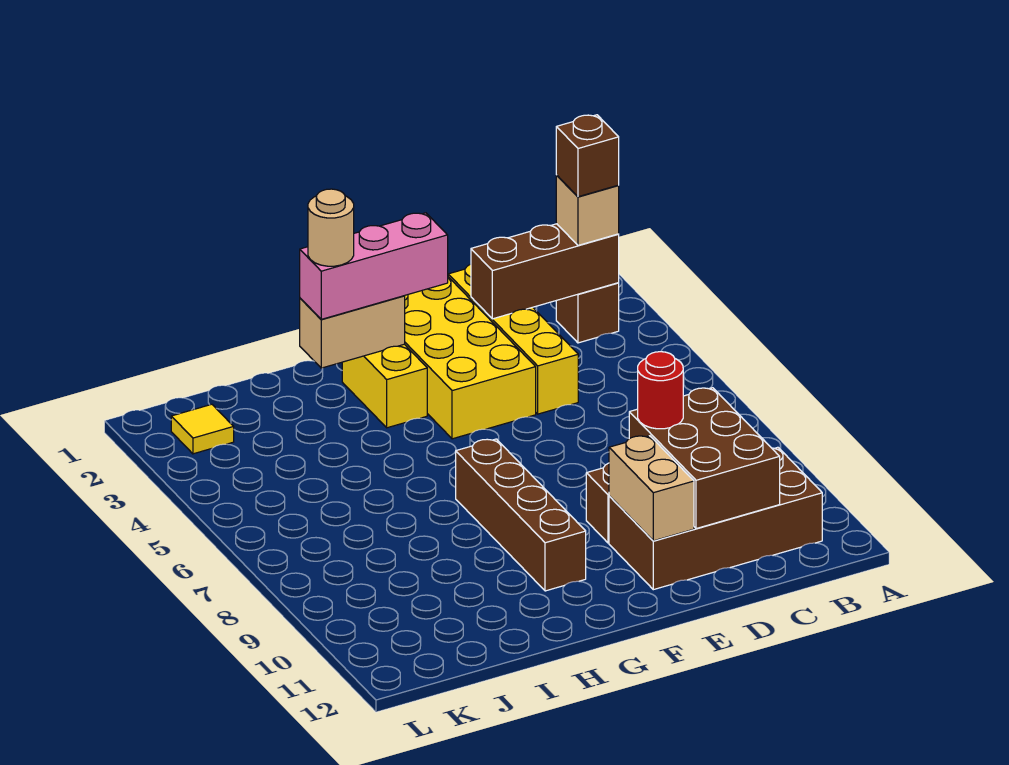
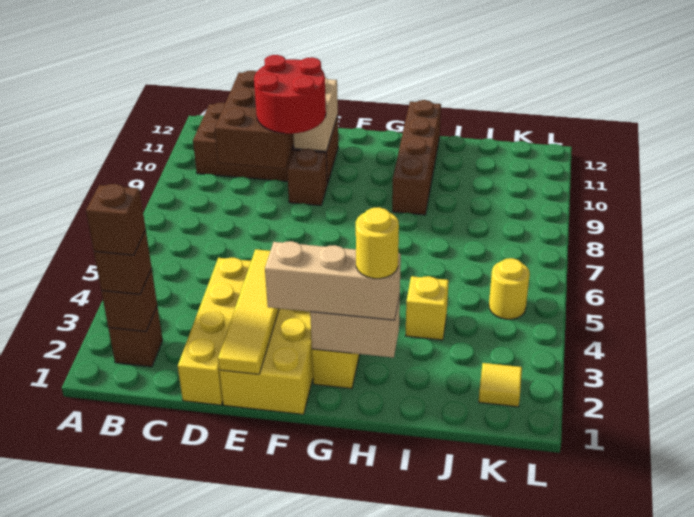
brown brick B2:D2 level 2 -> brown brick B2 level 2
tan brick B2 level 3 -> brown brick B2 level 3
red round brick D9 level 3 -> red round brick D9:E10 level 3
none -> yellow tile E1:E4 level 2
pink brick F2:H2 level 3 -> tan brick F2:H2 level 3
brown brick G7:G10 level 1 -> brown brick H9:H12 level 1
tan round brick H2 level 4 -> yellow round brick H2 level 4
none -> yellow brick I4 level 1
none -> yellow round brick K5 level 1

